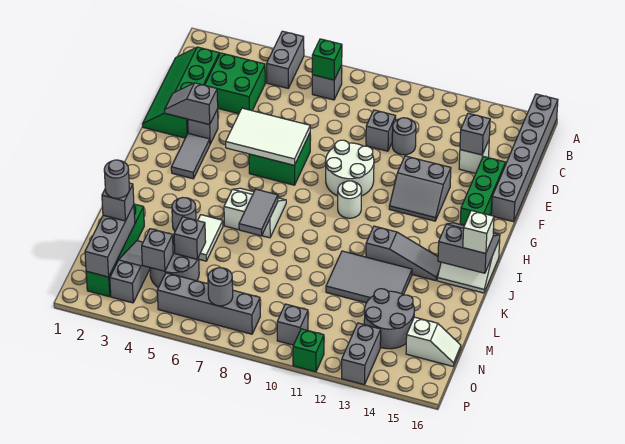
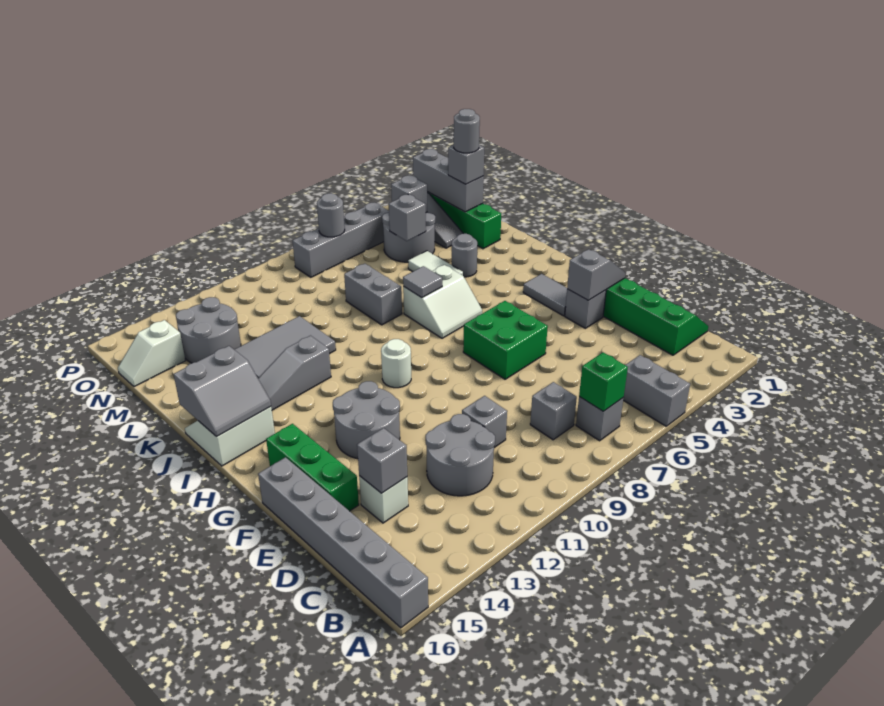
green brick C3:D4 level 1 -> none
grey round brick D11 level 1 -> grey round brick C11:D12 level 1
white tile F5:G7 level 2 -> none
white round brick F9:G10 level 1 -> none
grey slope F12:G13 level 1 top F -> grey round brick F12:G13 level 1
grey tile J7:K7 level 2 -> grey tile J7 level 2
white brick J16 level 3 -> none
grey brick O10 level 1 -> grey brick C8 level 1
grey brick O13:P13 level 1 -> grey brick K8:L8 level 1
green brick P11 level 1 -> none

